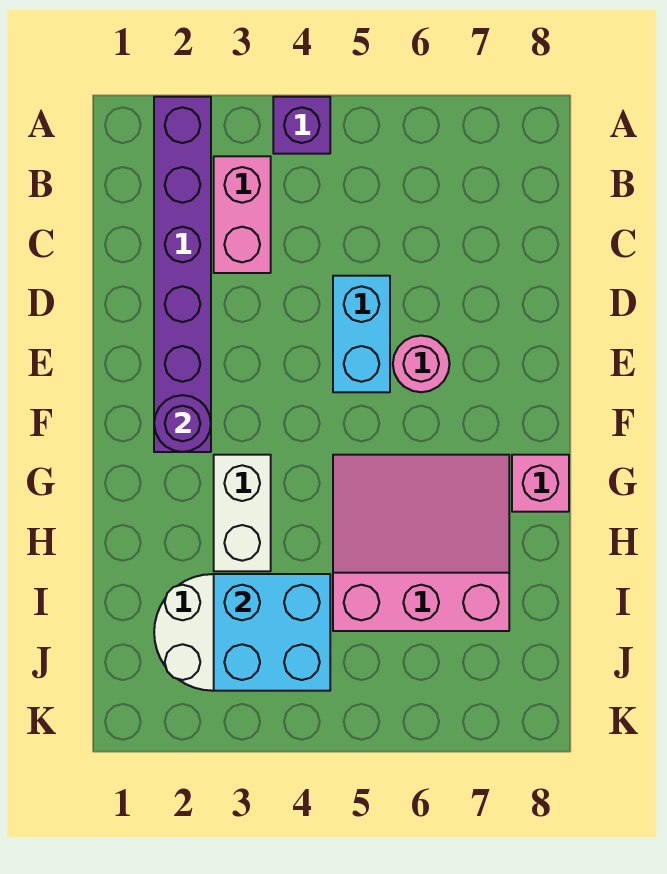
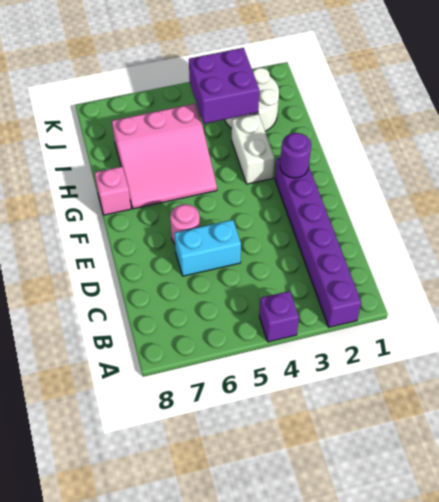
pink brick B3:C3 level 1 -> none
cyan brick D5:E5 level 1 -> cyan brick D5:D6 level 1
cyan brick I3:J4 level 2 -> purple brick I3:J4 level 2

